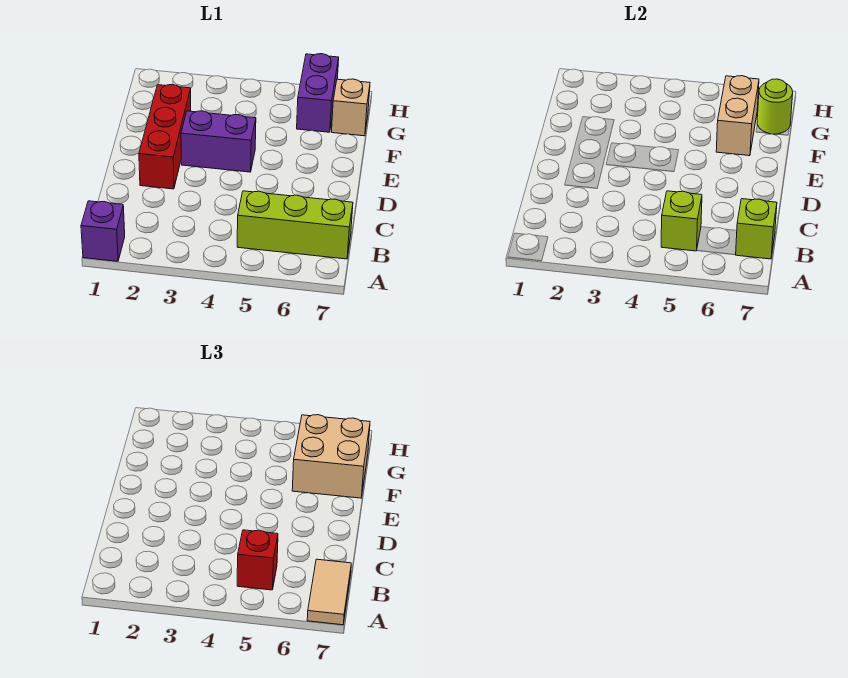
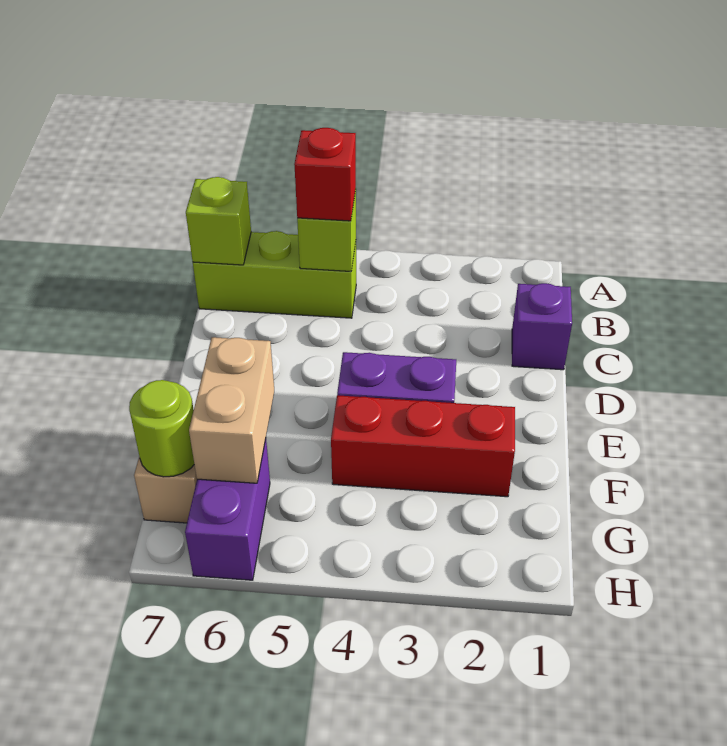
purple brick A1 level 1 -> purple brick C1 level 1
tan tile A7:B7 level 3 -> none
red brick D2:F2 level 1 -> red brick F2:F4 level 1
tan brick F6:G7 level 3 -> none

